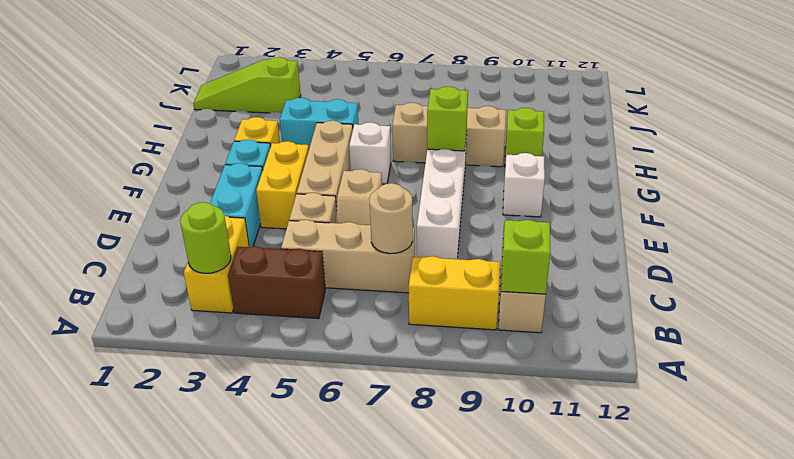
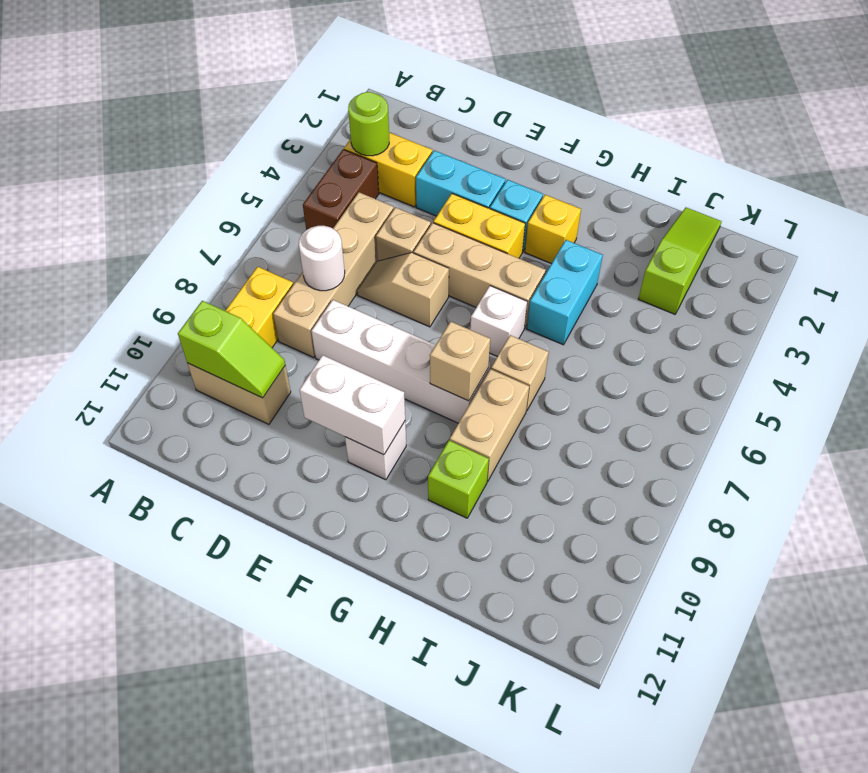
tan brick C5:C7 level 1 -> tan brick C5:C8 level 1
tan round brick C7 level 2 -> white round brick C7 level 2
none -> white brick E10:F10 level 2
lime brick G8 level 2 -> tan brick G8 level 2

